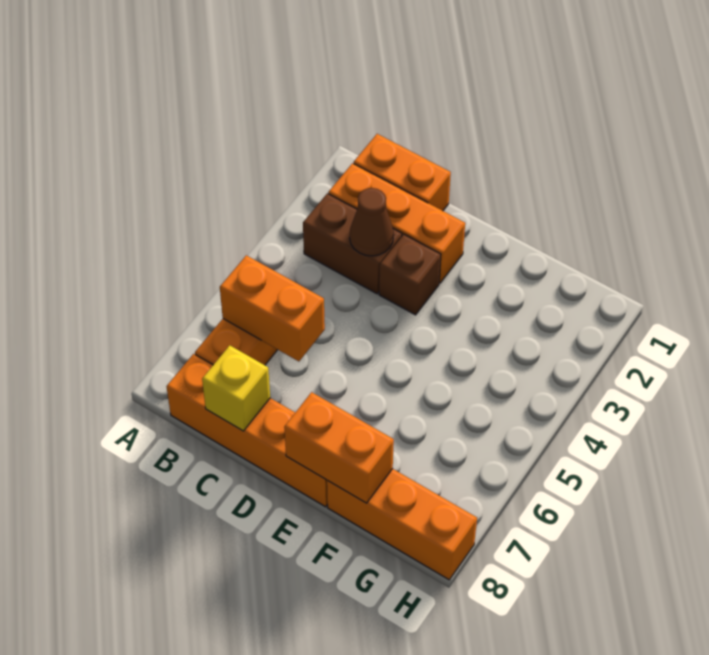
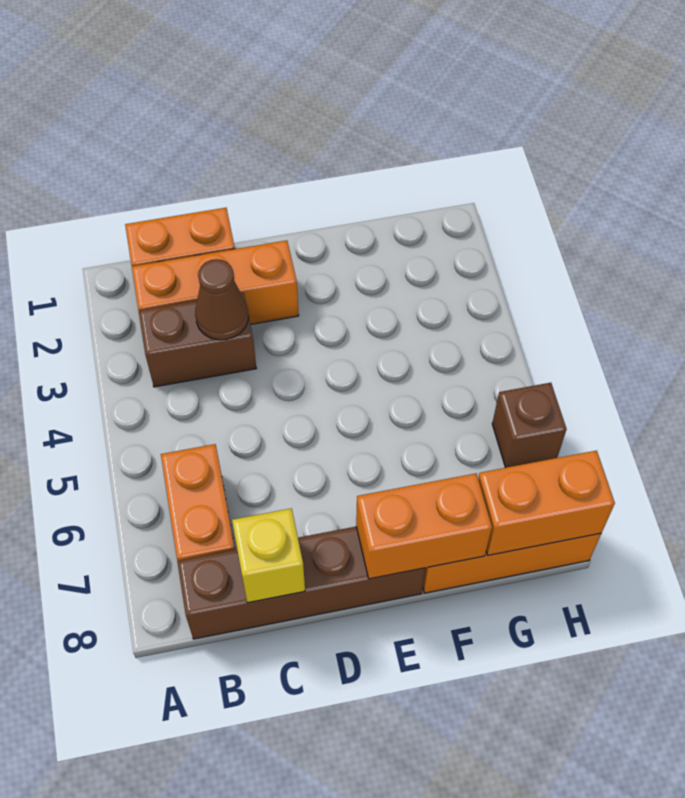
orange brick B6:C6 level 2 -> orange brick G8:H8 level 2
orange brick B8:E8 level 1 -> brown brick B8:E8 level 1
brown brick D3 level 1 -> brown brick H6 level 1

